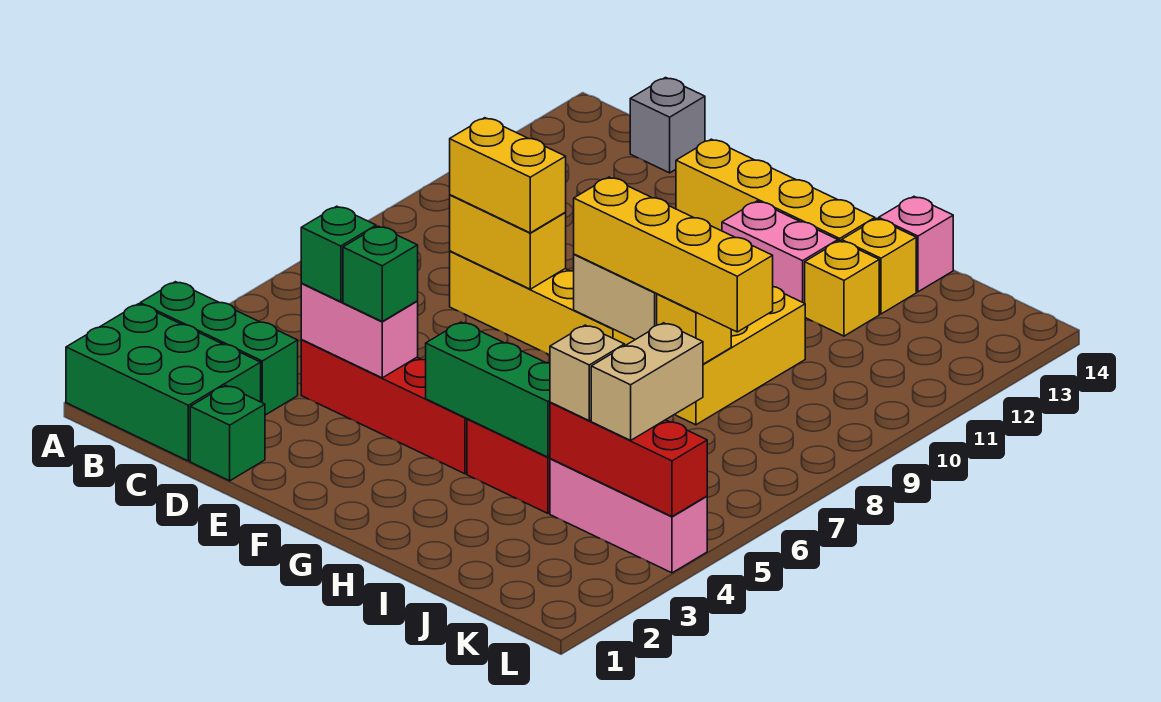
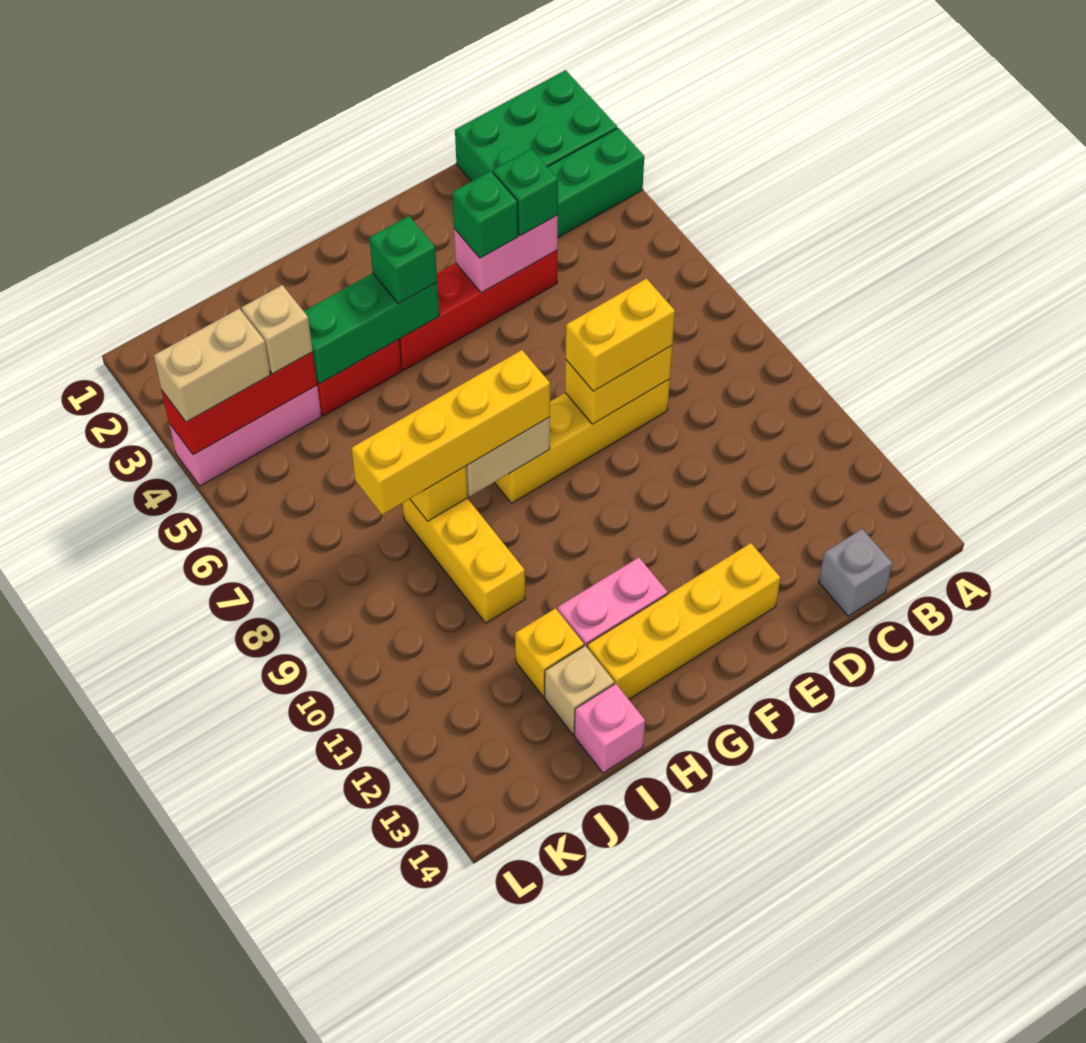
green brick D1 level 1 -> green brick G4 level 3
yellow brick I13 level 1 -> tan brick I13 level 1
tan brick K4:K5 level 3 -> tan brick K4:L4 level 3

